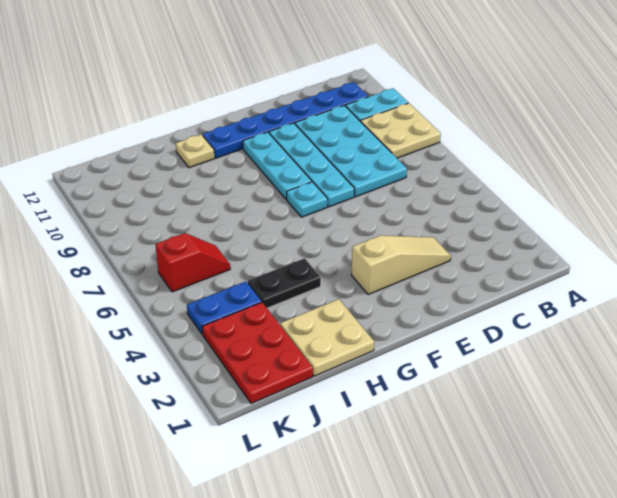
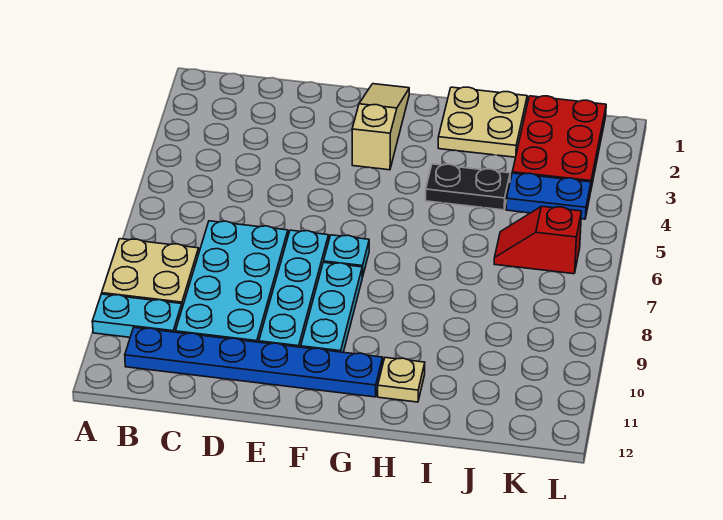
tan slope D3:F3 level 1 top F -> tan slope F1:F3 level 1 top 3

